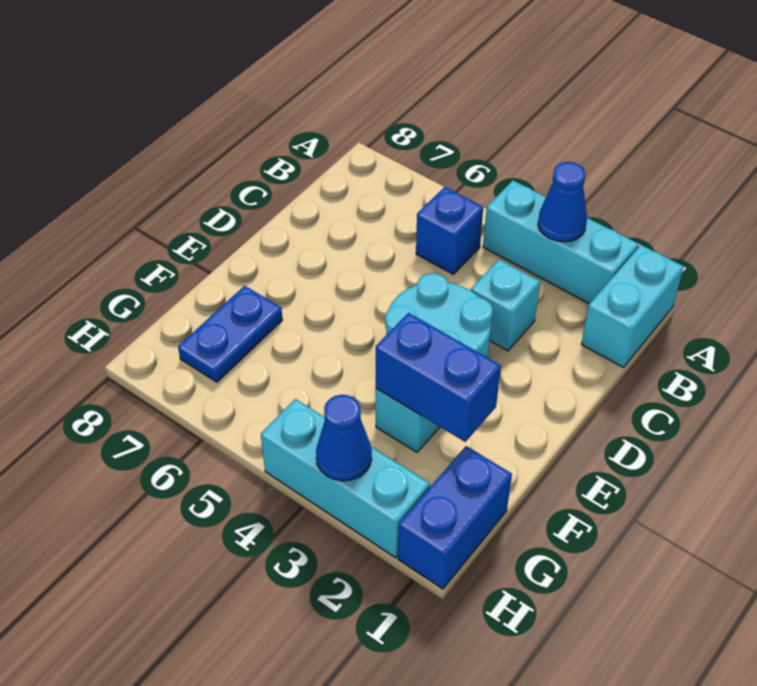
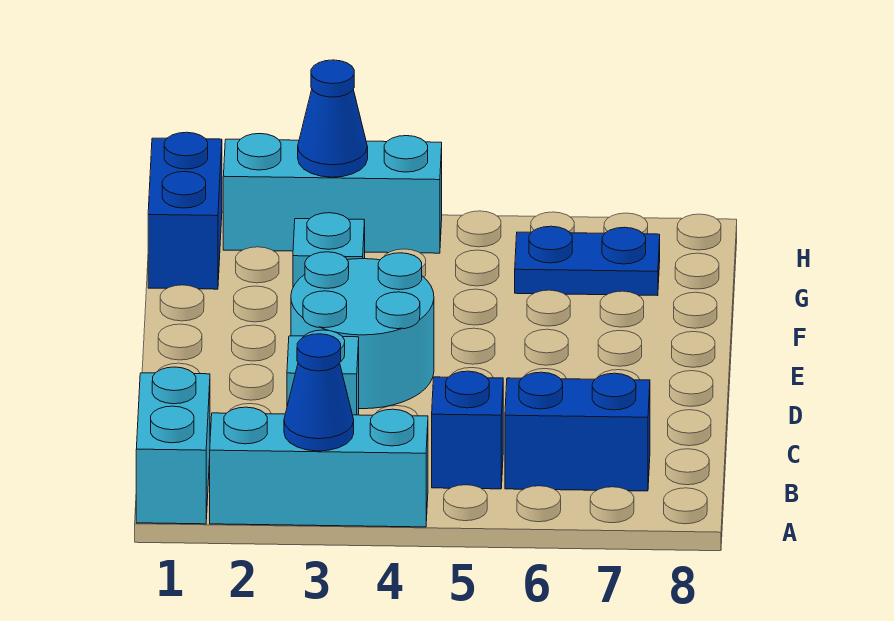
blue brick F2:F3 level 2 -> blue brick B6:B7 level 1
blue plate F7:G7 level 1 -> blue plate G6:G7 level 1

